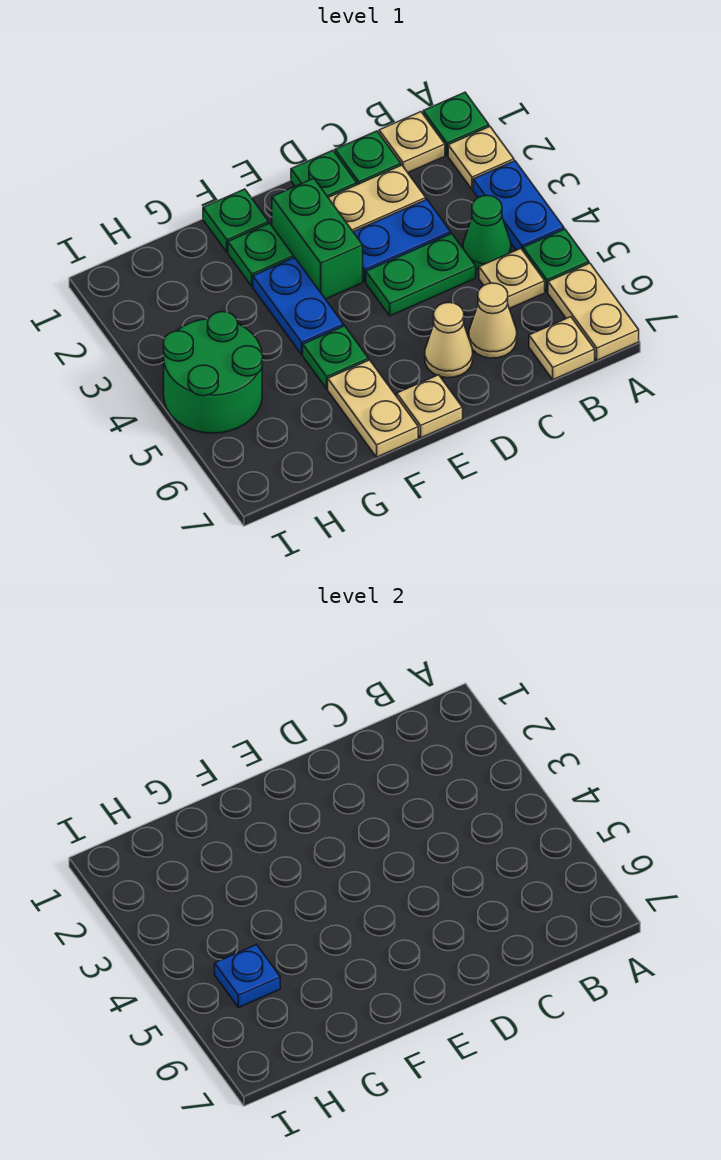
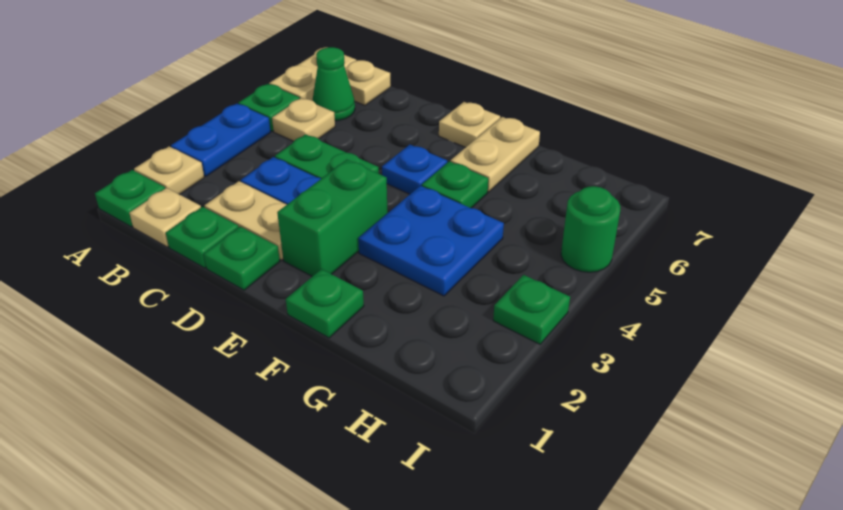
green cone B4 level 1 -> green cone B6 level 1
tan cone C6 level 1 -> none
tan cone D6 level 1 -> none
green plate F2 level 1 -> green plate I3 level 1
blue plate F3:F4 level 1 -> blue plate F3:G4 level 1
green round brick H4:I5 level 1 -> green round brick I5 level 1
blue plate H5 level 2 -> blue plate E5 level 1

